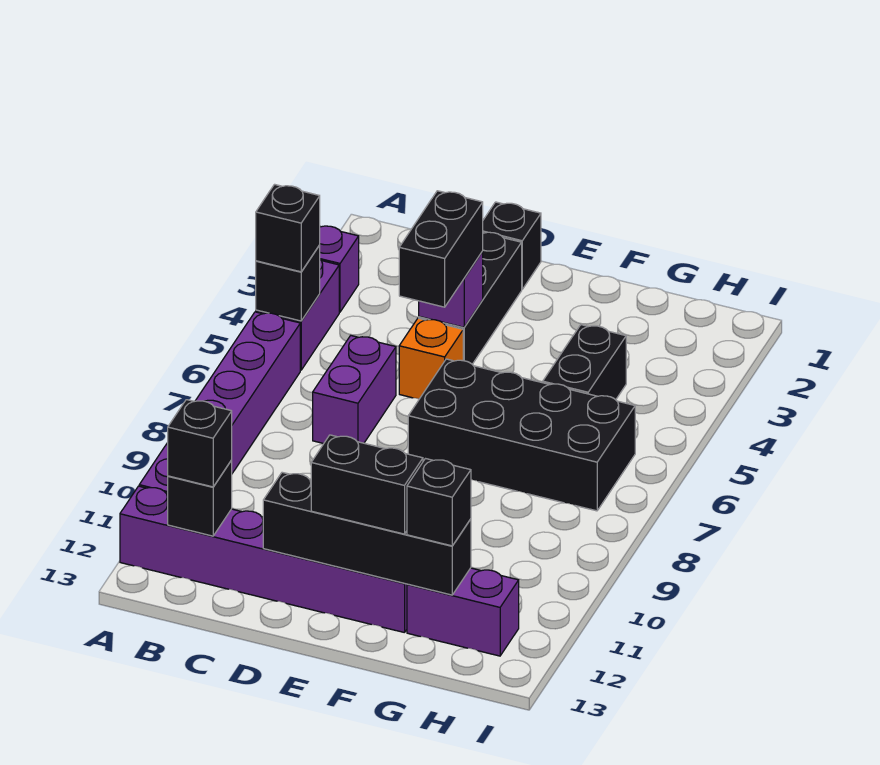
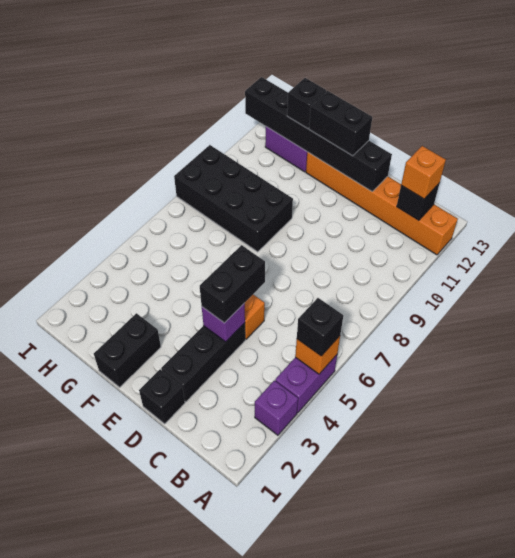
black brick A5 level 2 -> orange brick A5 level 2
purple brick A6:A11 level 1 -> none
purple brick A12:F12 level 1 -> orange brick A12:F12 level 1
black brick B12 level 3 -> orange brick B12 level 3
purple brick C6:C7 level 1 -> none
black brick D12:G12 level 2 -> black brick D12:I12 level 2
black brick E6:H7 level 1 -> black brick F8:I9 level 1
black brick G4:G5 level 1 -> black brick F1:F2 level 1

